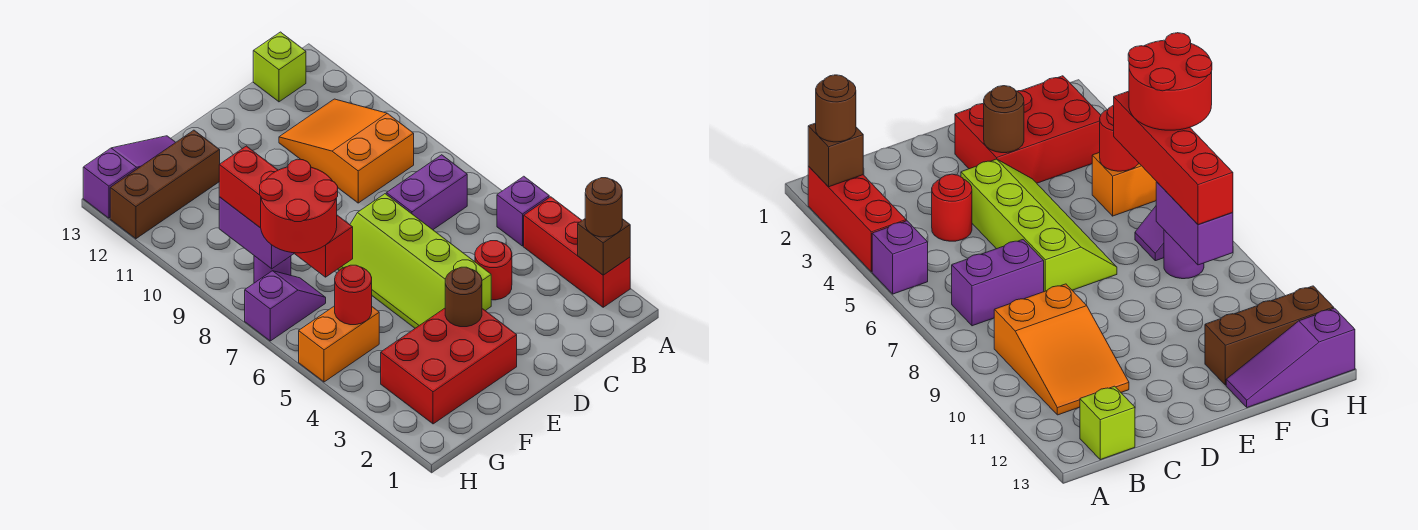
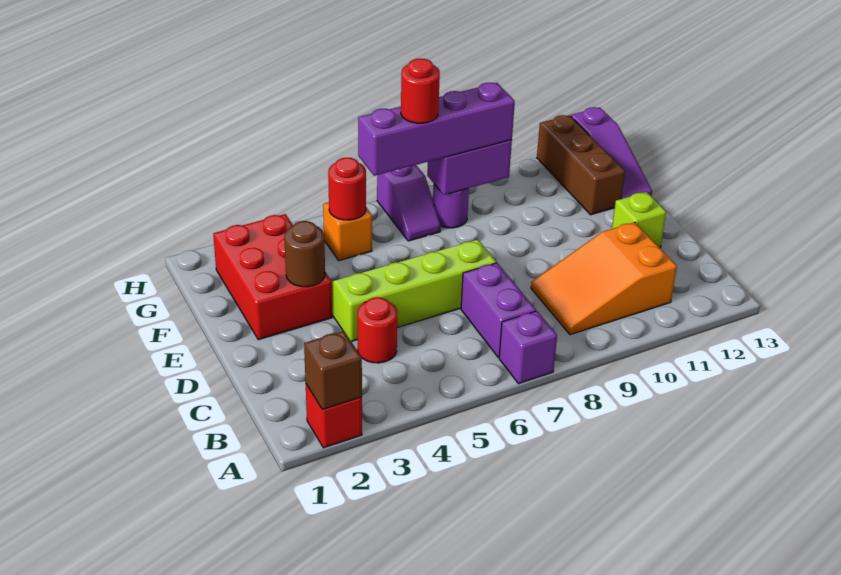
red brick A2:A4 level 1 -> red brick A2 level 1
brown round brick A2 level 3 -> none
purple brick A5 level 1 -> purple brick A7 level 1
orange slope B9:C11 level 1 top 9 -> orange slope B9:C11 level 1 top 11
lime brick B13 level 1 -> lime brick D12 level 1
orange brick G5:H5 level 1 -> orange brick G5 level 1
red brick G6:G9 level 3 -> purple brick G6:G9 level 3
red round brick G6:H7 level 4 -> red round brick G7 level 4

